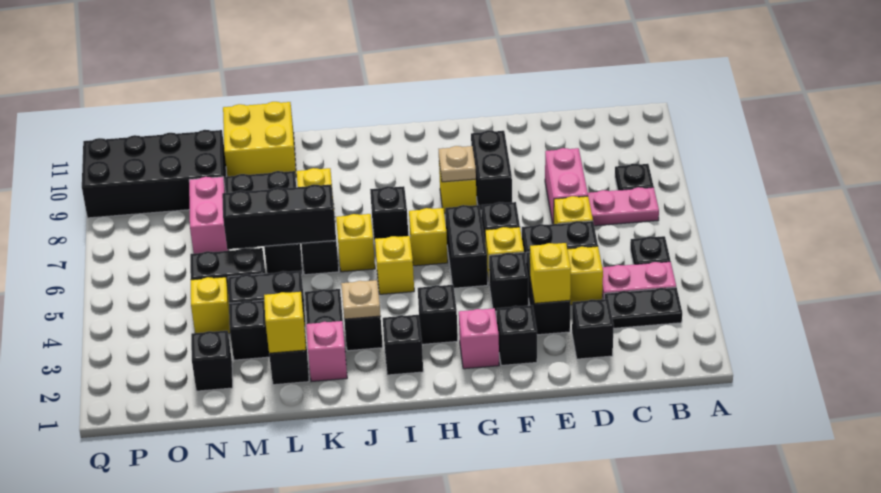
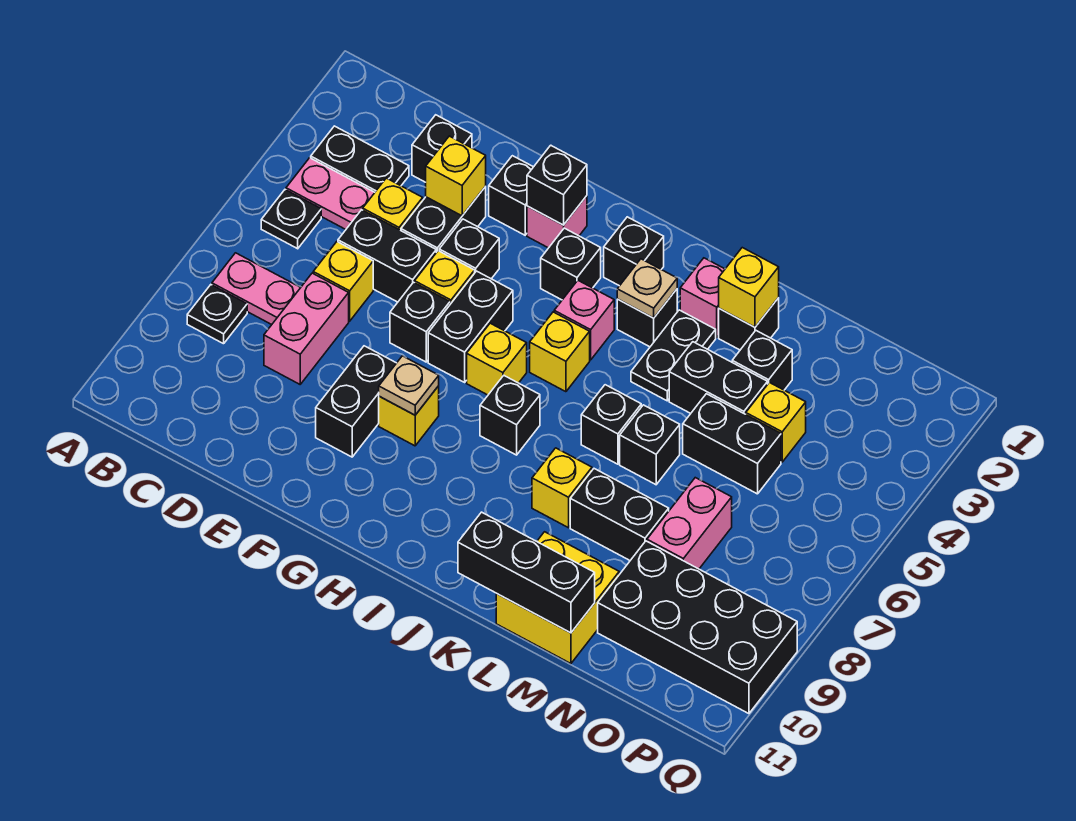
none -> pink brick I4 level 1
yellow brick J6 level 1 -> none
black brick K6:M6 level 2 -> black brick K11:M11 level 2
black brick N2 level 1 -> black brick G2 level 2

